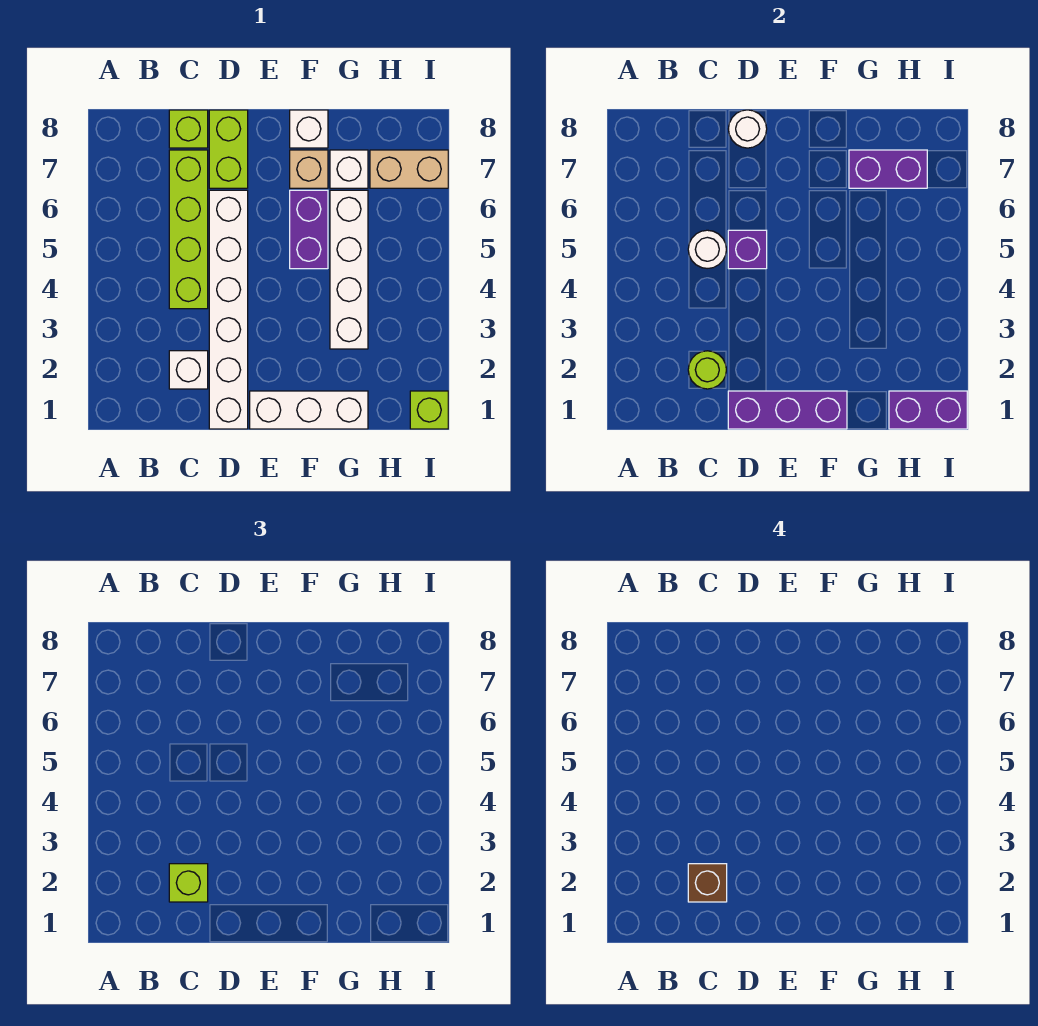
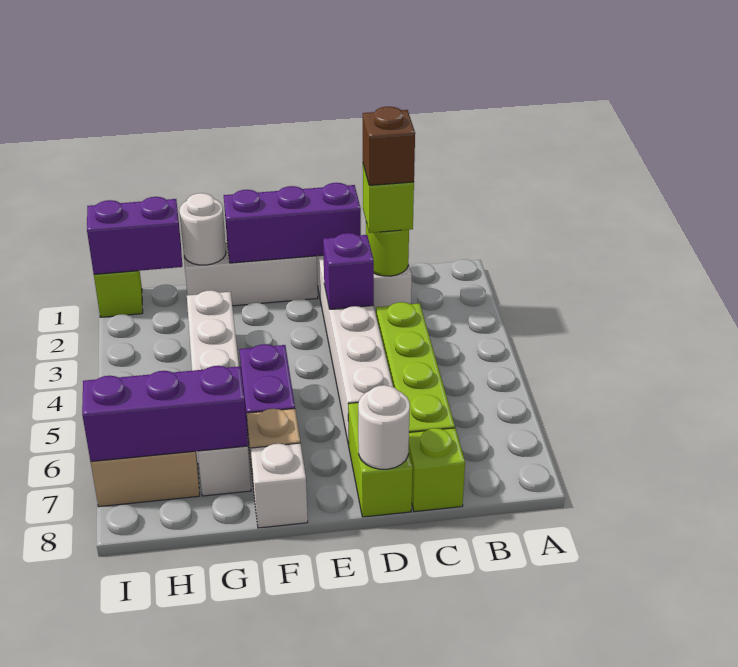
white round brick C5 level 2 -> white round brick G1 level 2
purple brick D5 level 2 -> purple brick D3 level 2
purple brick G7:H7 level 2 -> purple brick G7:I7 level 2

